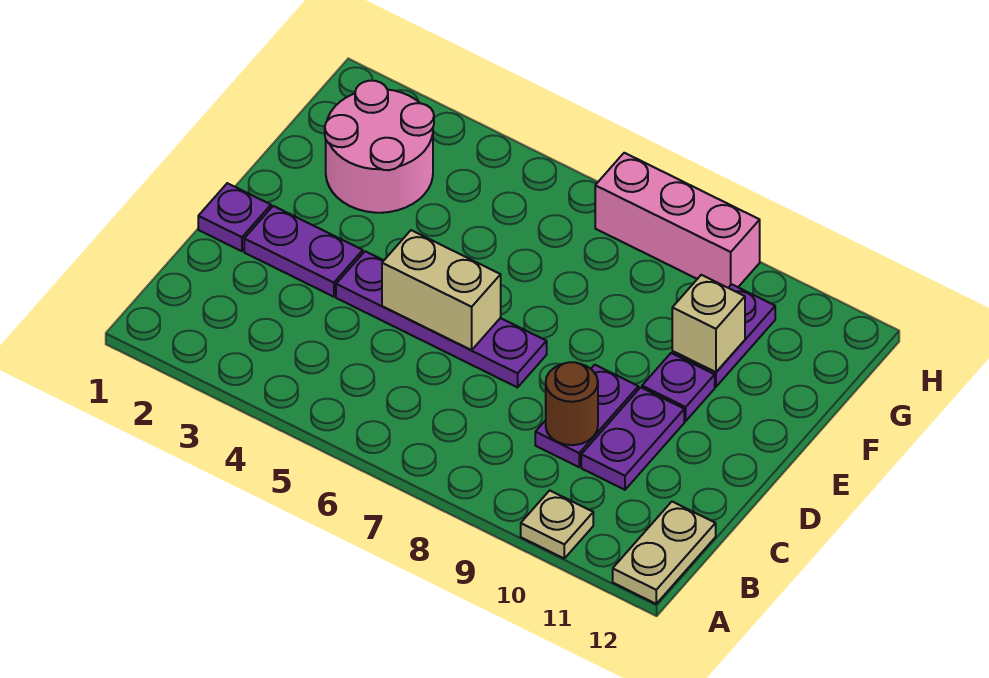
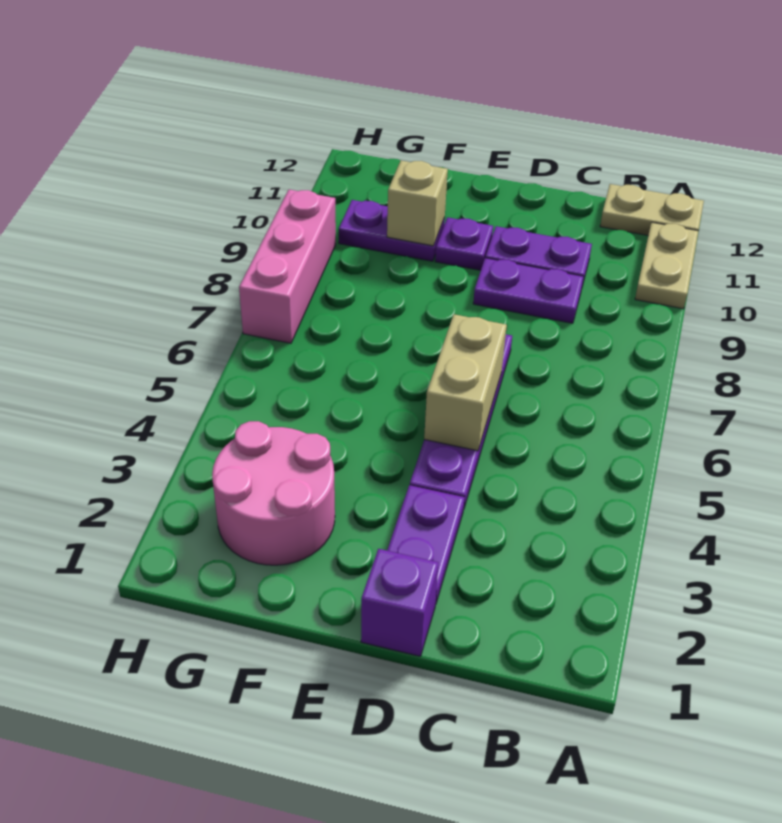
tan plate A10 level 1 -> tan plate A10:A11 level 1
brown round brick C9 level 2 -> none
purple plate D1 level 1 -> purple brick D1 level 1

